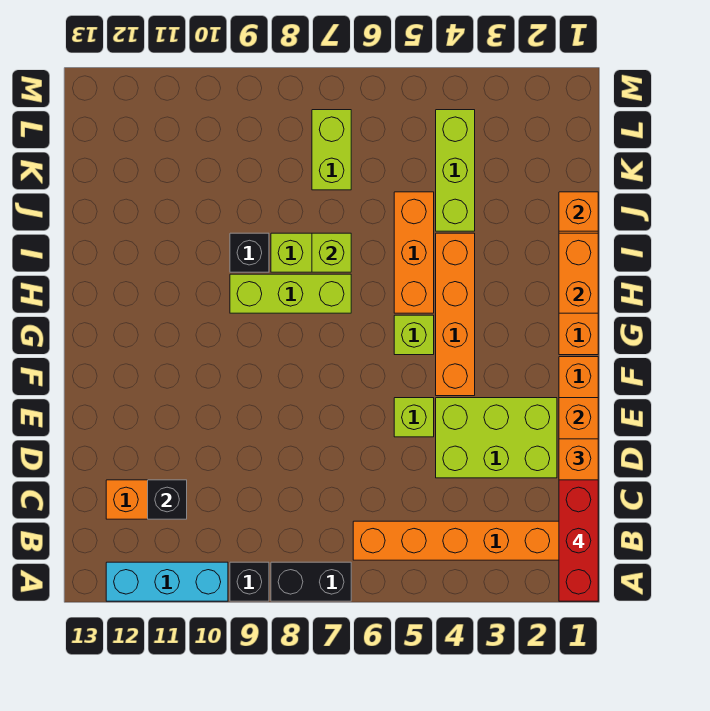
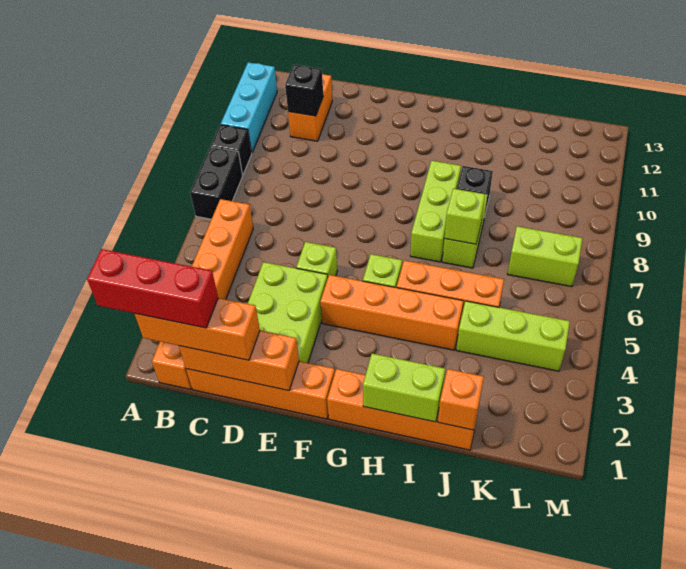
orange brick H1:I1 level 2 -> lime brick H1:I1 level 2

